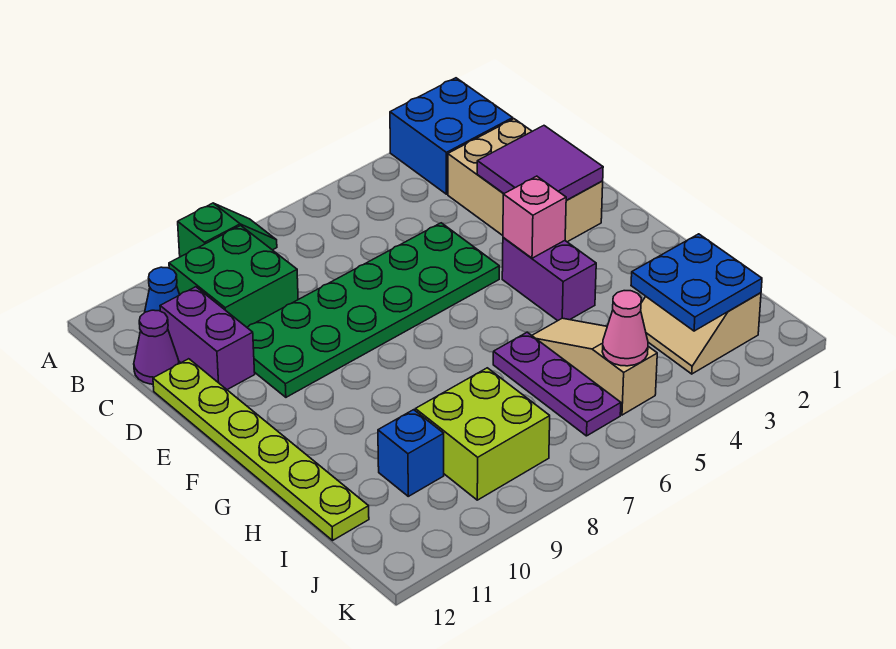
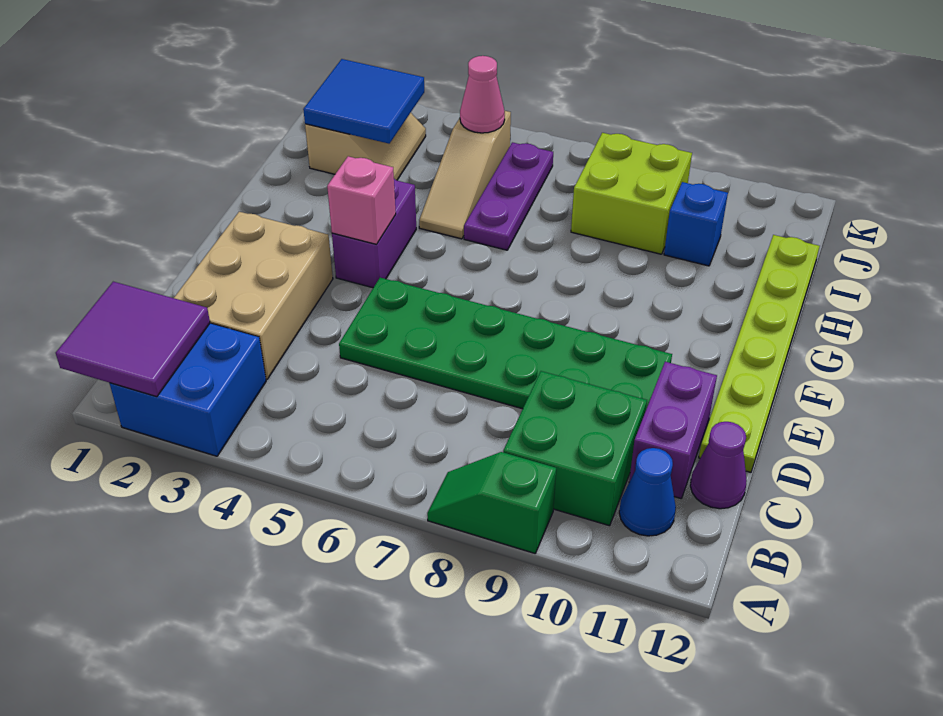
purple tile D2:E3 level 2 -> purple tile A1:B2 level 2
blue plate I2:J3 level 2 -> blue tile I2:J3 level 2

